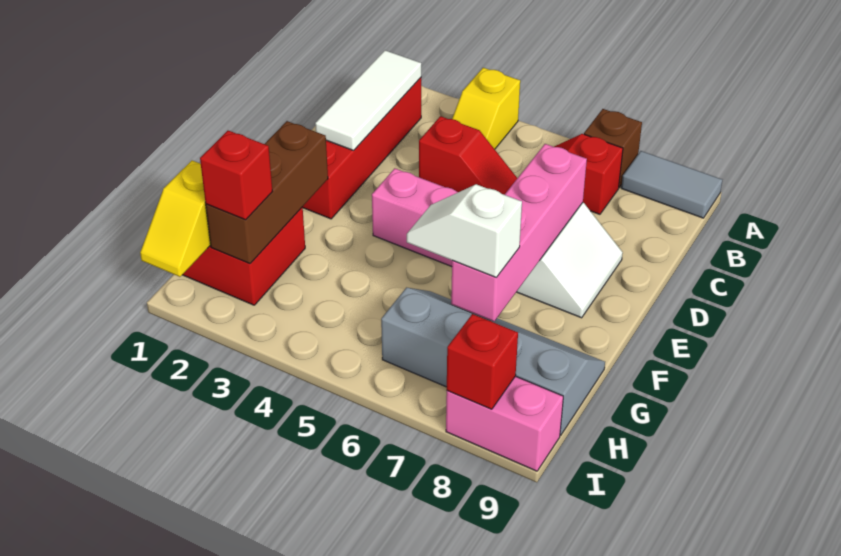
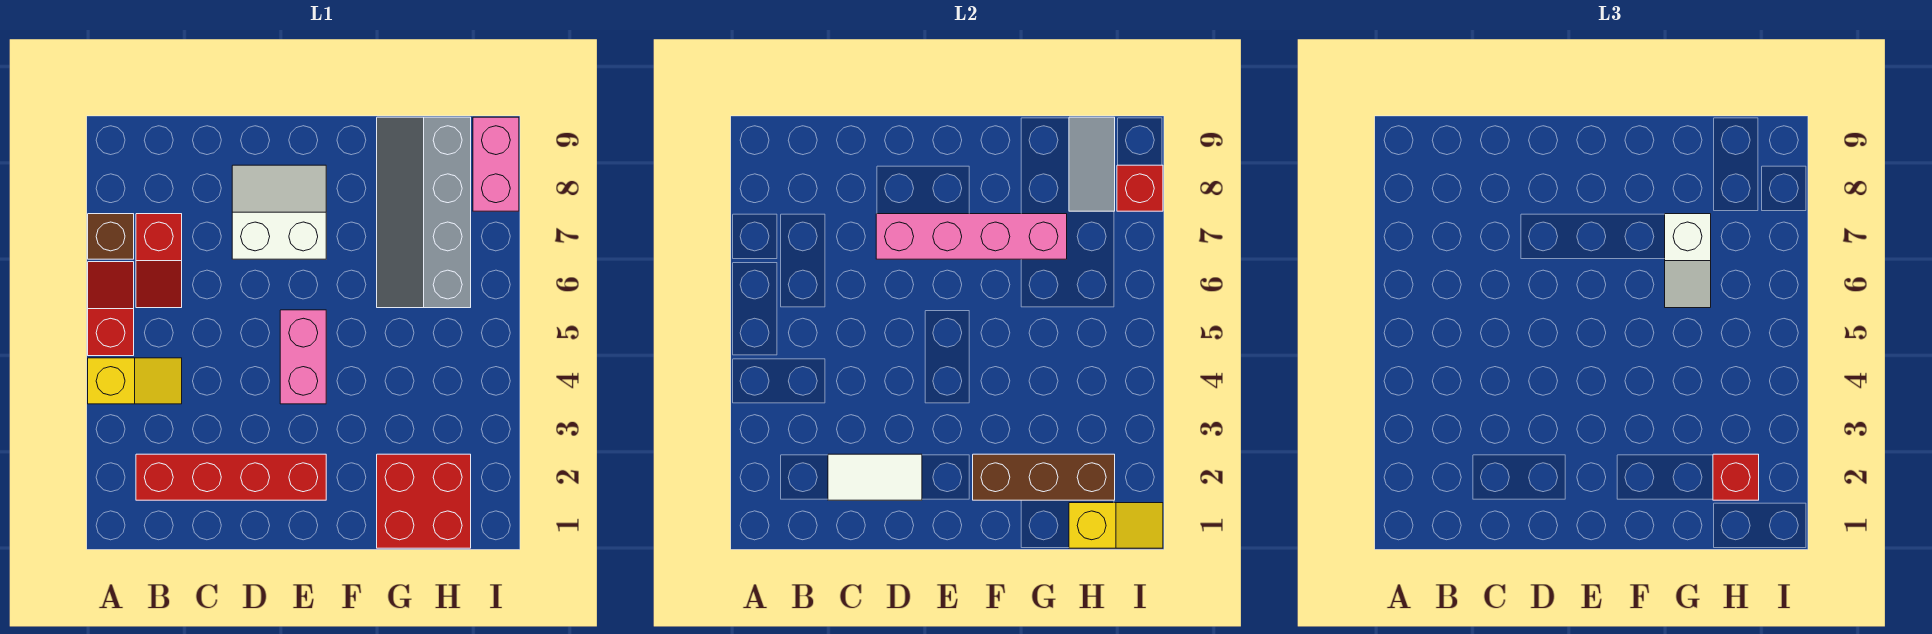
grey tile A8:A9 level 1 -> grey tile H8:H9 level 2
white tile B2:D2 level 2 -> white tile C2:D2 level 2
red slope C4:C5 level 1 top 4 -> red slope A5:A6 level 1 top 5

